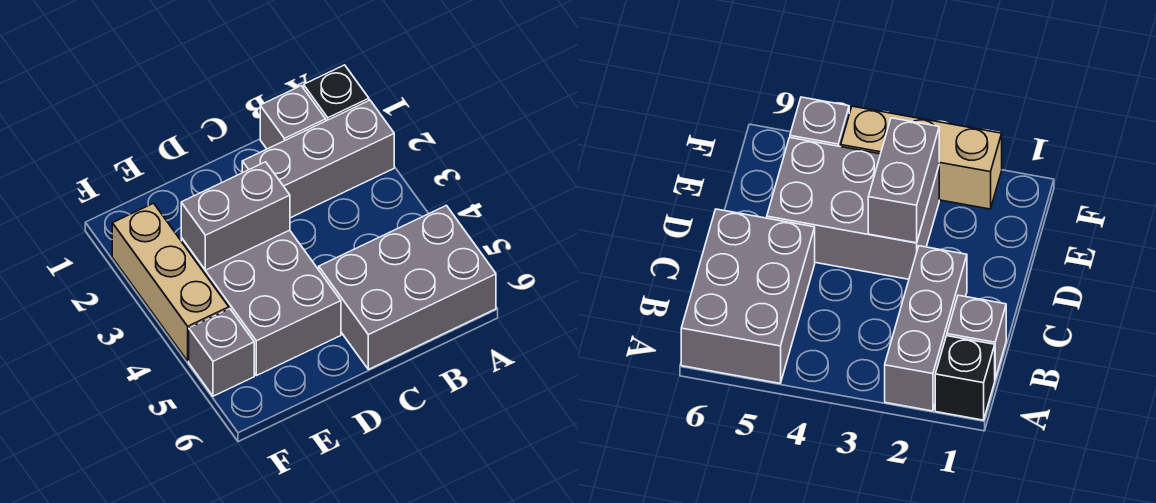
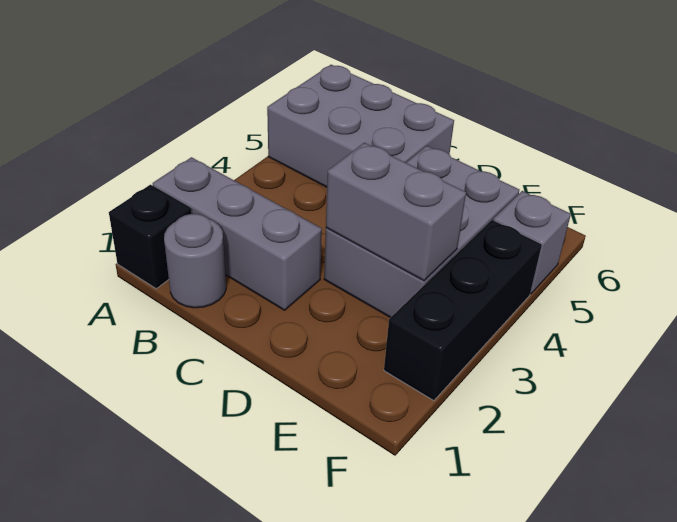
grey brick B1 level 1 -> grey round brick B1 level 1
tan brick F2:F4 level 1 -> black brick F2:F4 level 1

